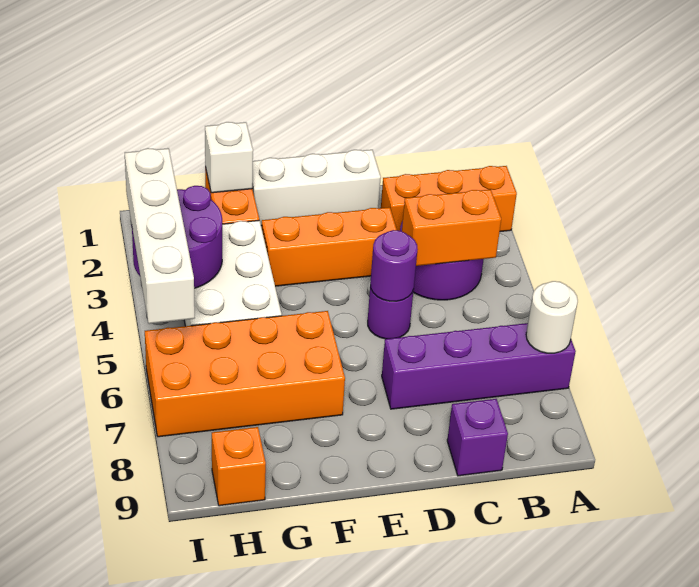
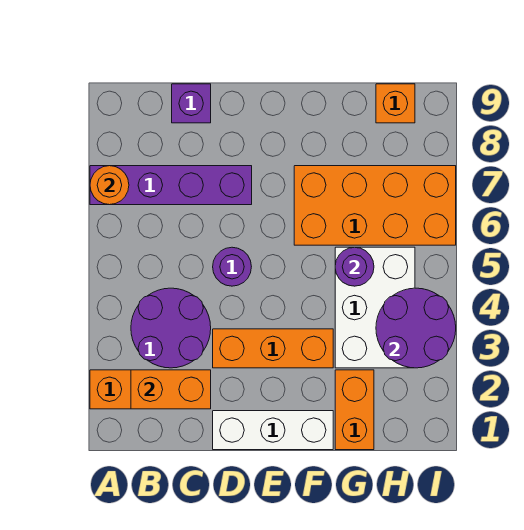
white round brick A7 level 2 -> orange round brick A7 level 2
orange brick B4:C4 level 2 -> orange brick B2:C2 level 2
purple round brick D5 level 2 -> purple round brick G5 level 2
white brick G1 level 2 -> none
white brick I3:I6 level 3 -> none

